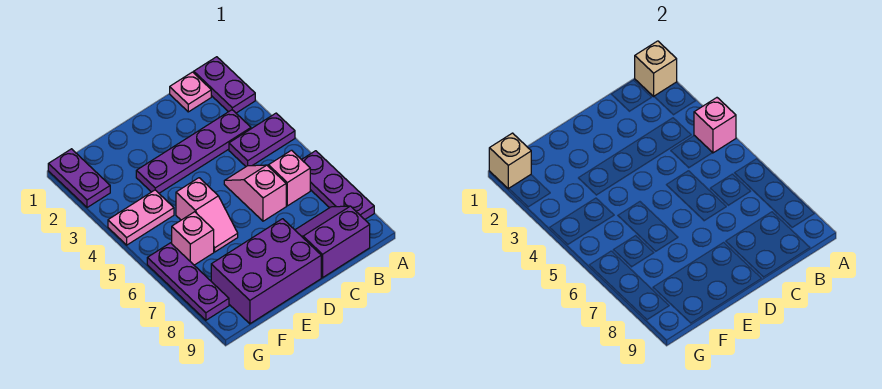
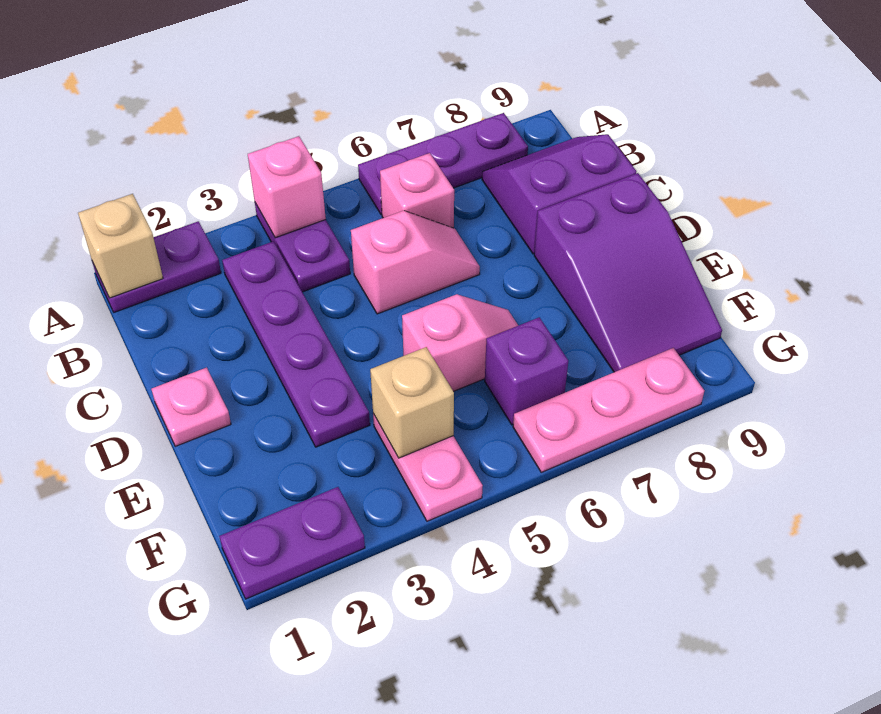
pink plate B1 level 1 -> pink plate D1 level 1
purple slope B8:C9 level 1 top 9 -> purple slope B8:C9 level 1 top C
pink slope C5:C6 level 1 top 6 -> pink slope C5:C6 level 1 top 5
purple brick D8:F9 level 1 -> purple slope D8:F9 level 1 top D
pink brick F6 level 1 -> purple brick F6 level 1
tan brick G1 level 2 -> tan brick F4 level 2
purple plate G6:G8 level 1 -> pink plate G6:G8 level 1

